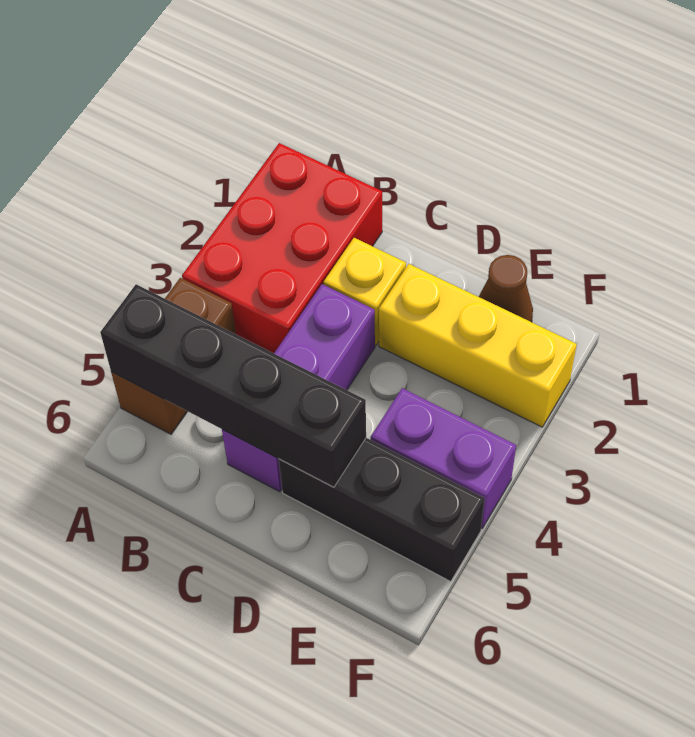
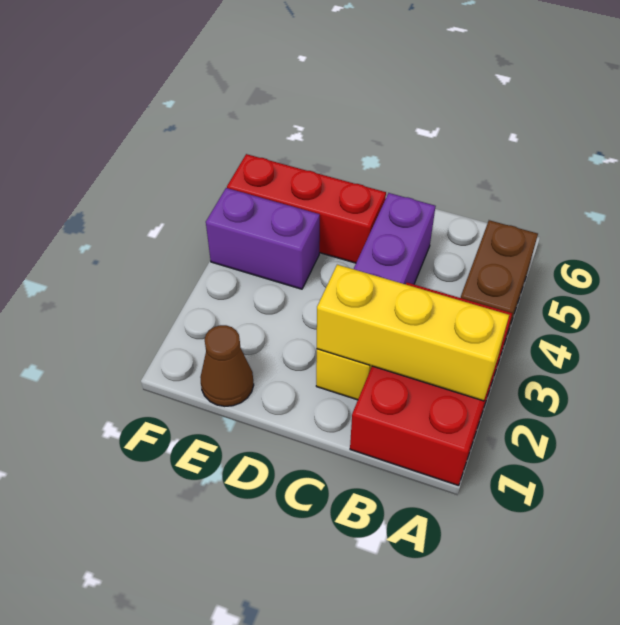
black brick A5:D5 level 2 -> none
yellow brick D2:F2 level 1 -> yellow brick A2:C2 level 2
black brick D5:F5 level 1 -> red brick D5:F5 level 1

